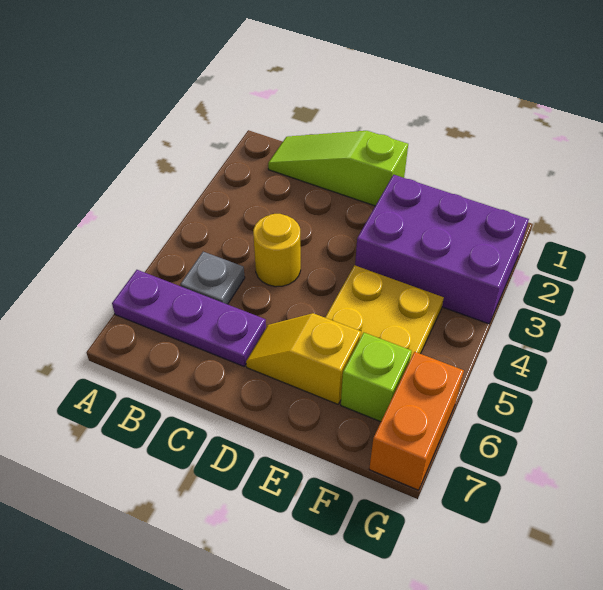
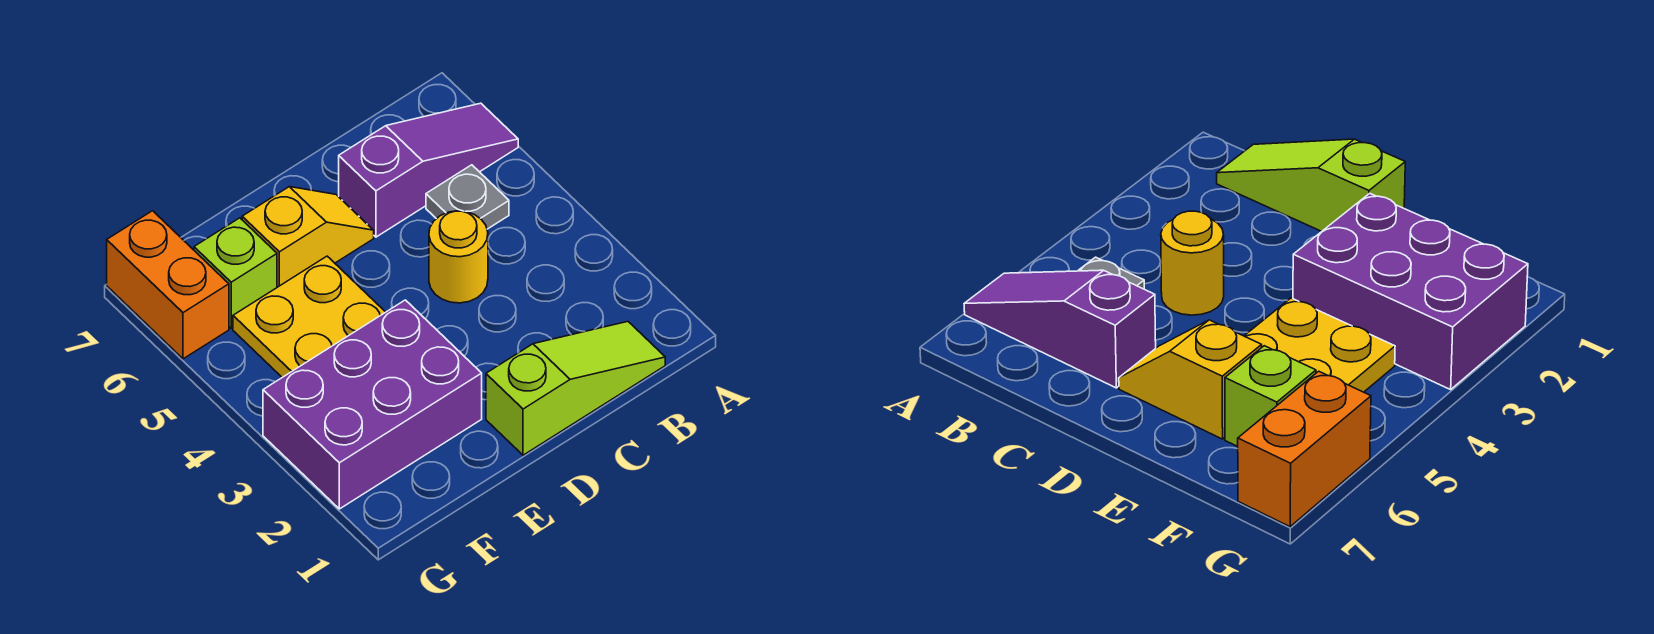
purple plate A6:C6 level 1 -> purple slope A6:C6 level 1 top C

